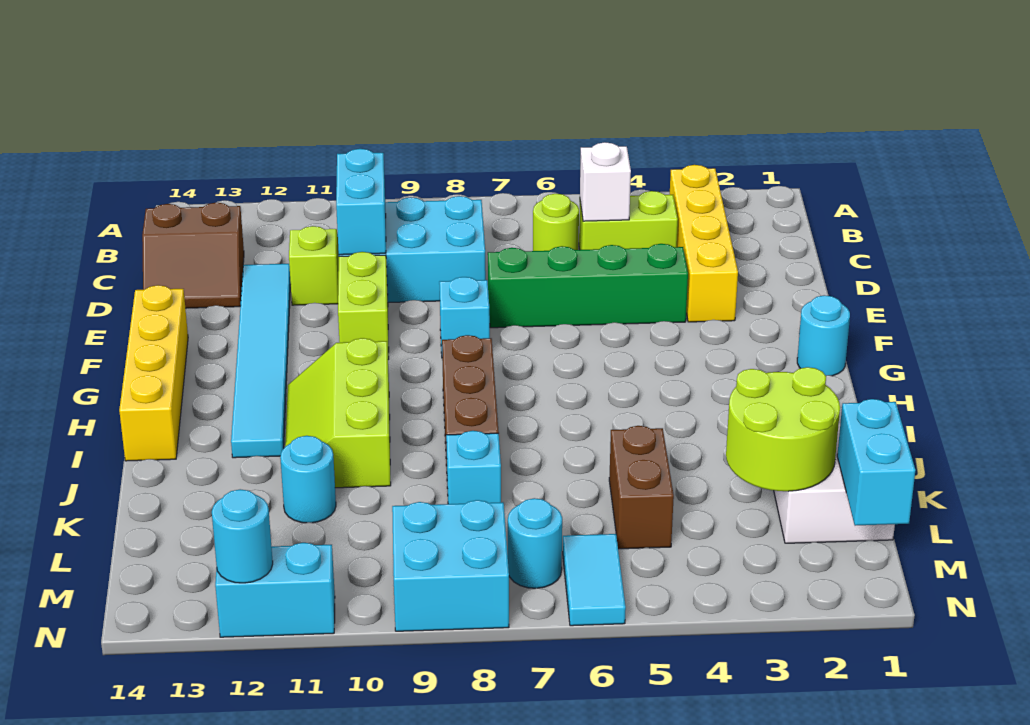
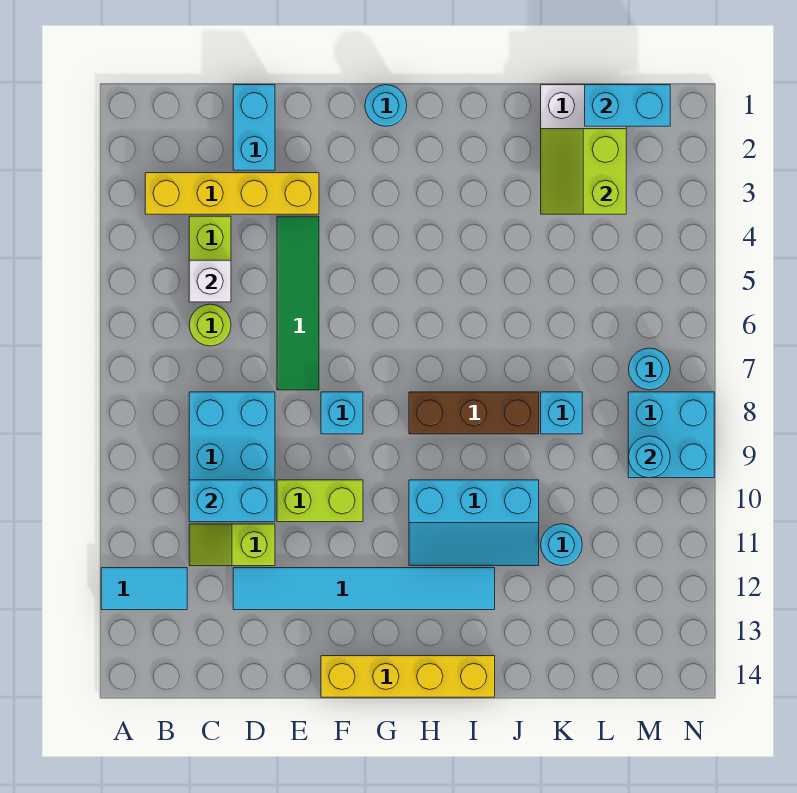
brown slope C13:D14 level 1 top C -> none
green brick E4:E7 level 1 -> green tile E4:E7 level 1
lime slope H10:J11 level 1 top 10 -> cyan slope H10:J11 level 1 top 10
lime round brick K2:L3 level 2 -> lime slope K2:L3 level 2 top L
brown brick K5:L5 level 1 -> none
cyan tile M6:N6 level 1 -> cyan tile A12:B12 level 1
cyan brick N11:N12 level 1 -> cyan brick D1:D2 level 1
cyan round brick N12 level 2 -> cyan round brick M9 level 2

